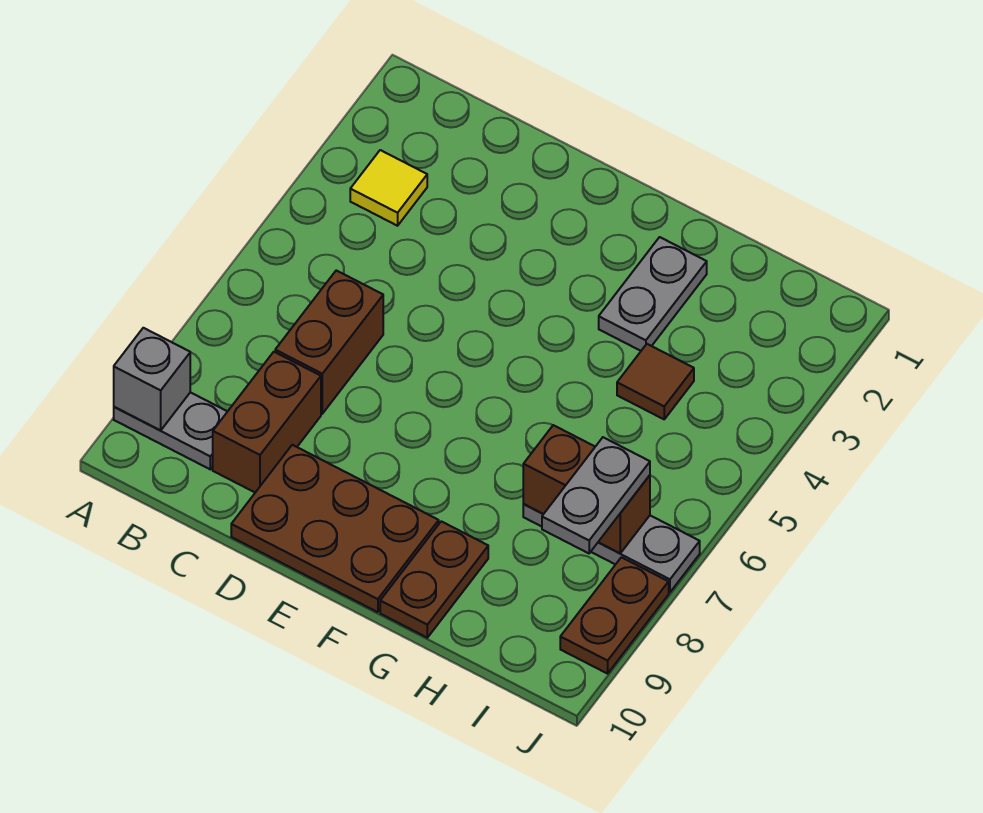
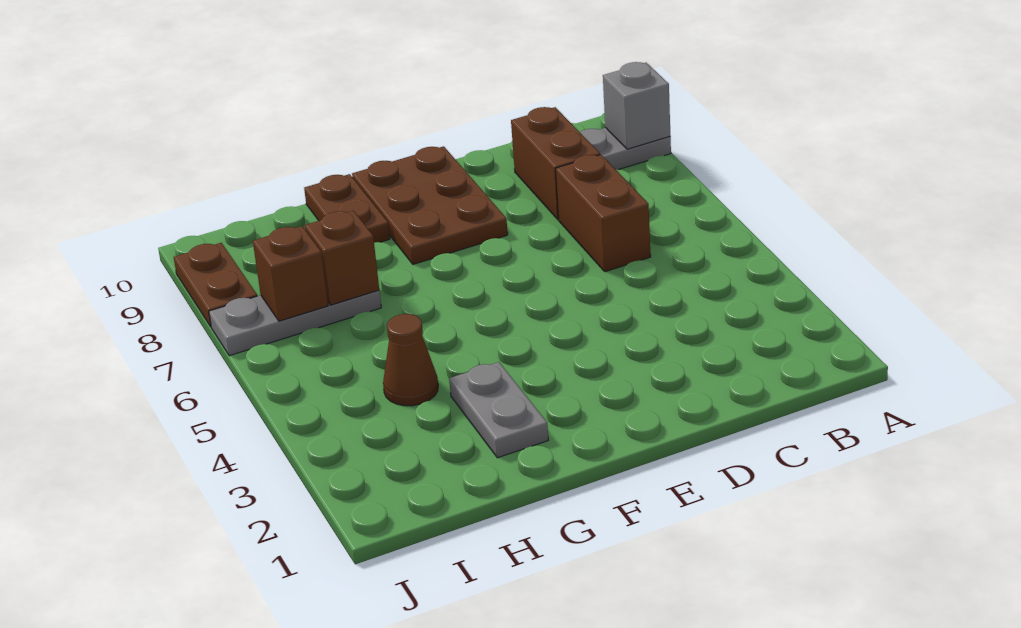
yellow tile B3 level 1 -> none
brown plate D9:F10 level 1 -> brown plate E8:F10 level 1
brown tile H4 level 1 -> brown cone H4 level 1
grey plate I7:I8 level 3 -> none

